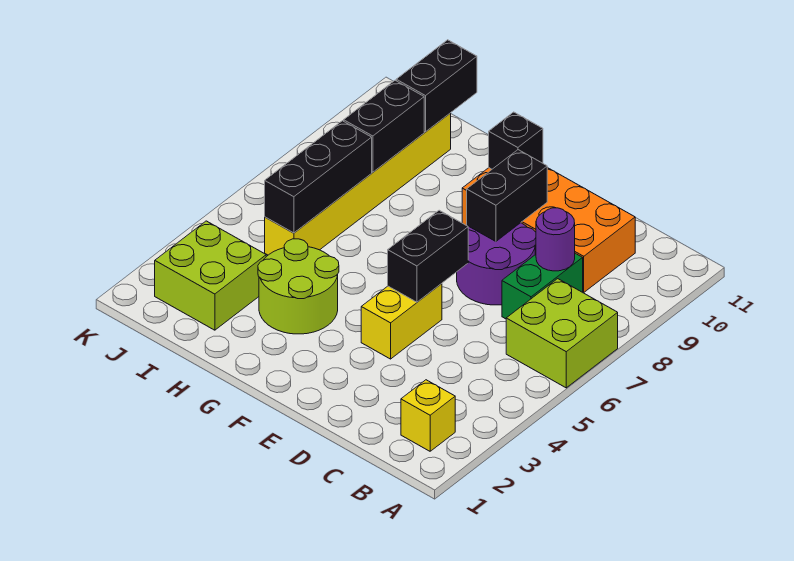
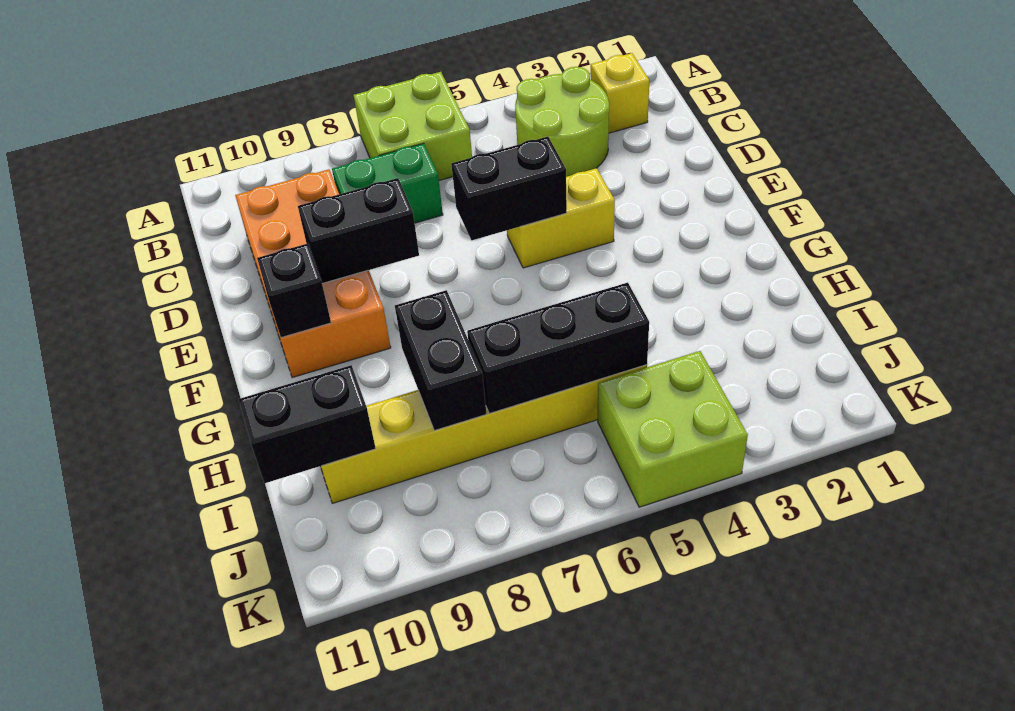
purple round brick C8 level 2 -> none
purple round brick D7:E8 level 1 -> none
lime round brick G3:H4 level 1 -> lime round brick B3:C4 level 1
lime brick I2:J3 level 1 -> lime brick J4:K5 level 1
black brick I8:I9 level 2 -> black brick H8:I8 level 2

